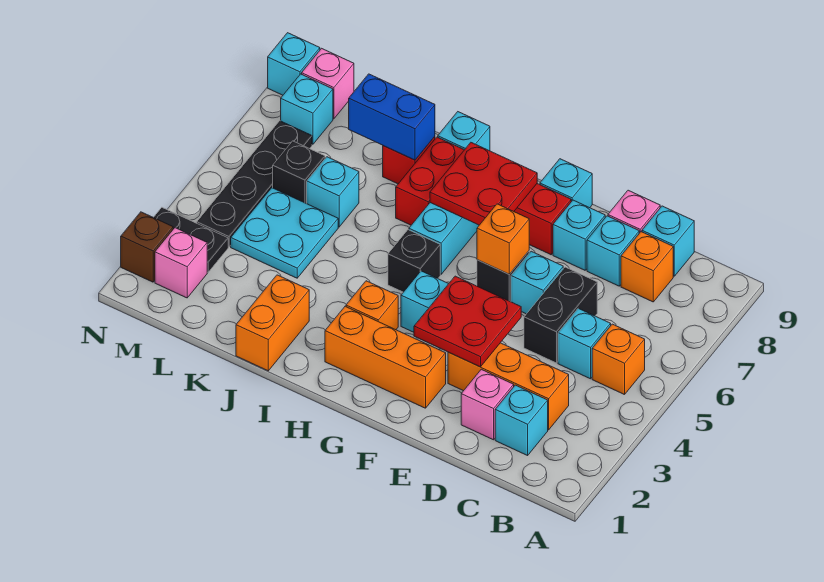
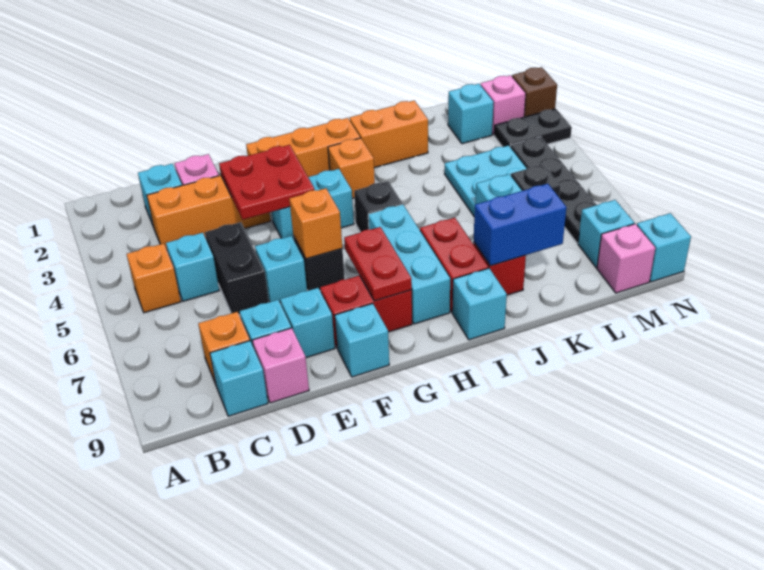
red plate G7:H8 level 2 -> red plate G7:G8 level 2
orange brick J1:J2 level 1 -> orange brick I2:J2 level 1
none -> cyan brick L2 level 1

